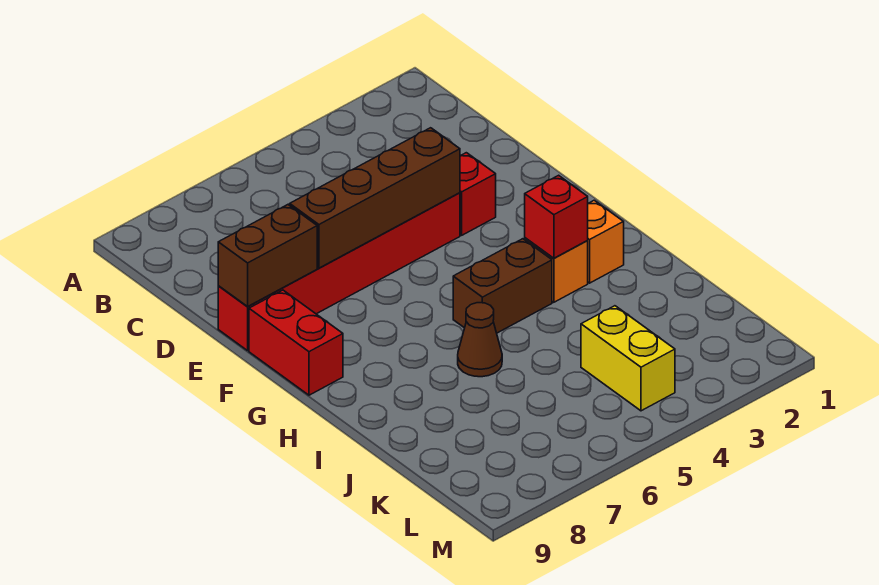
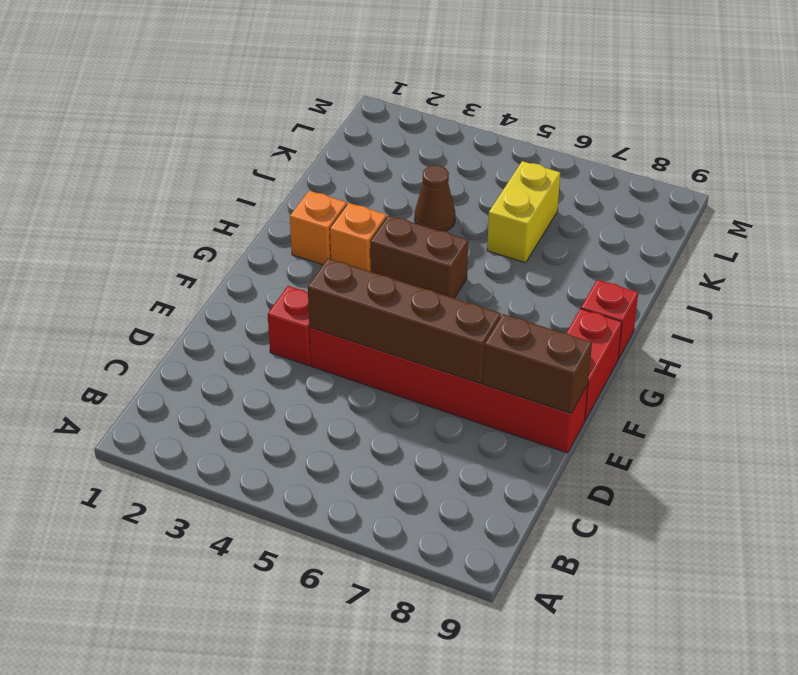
red brick H3 level 2 -> red brick H9 level 1
brown cone I6 level 1 -> brown cone J4 level 1
yellow brick K4:L4 level 1 -> yellow brick J6:K6 level 1

